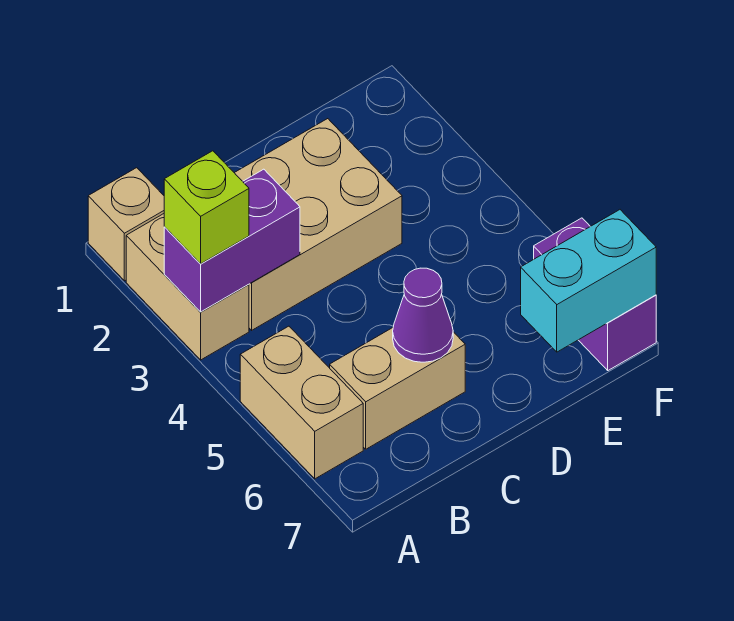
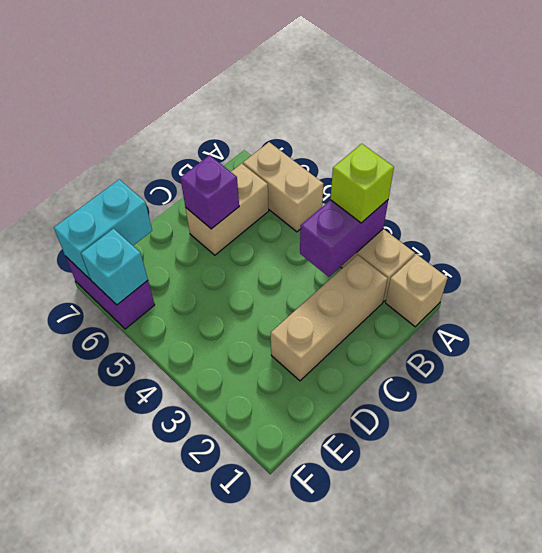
tan brick B2:D3 level 1 -> tan brick B2:D2 level 1
purple cone C6 level 2 -> purple brick C6 level 2
none -> cyan brick F6 level 2

